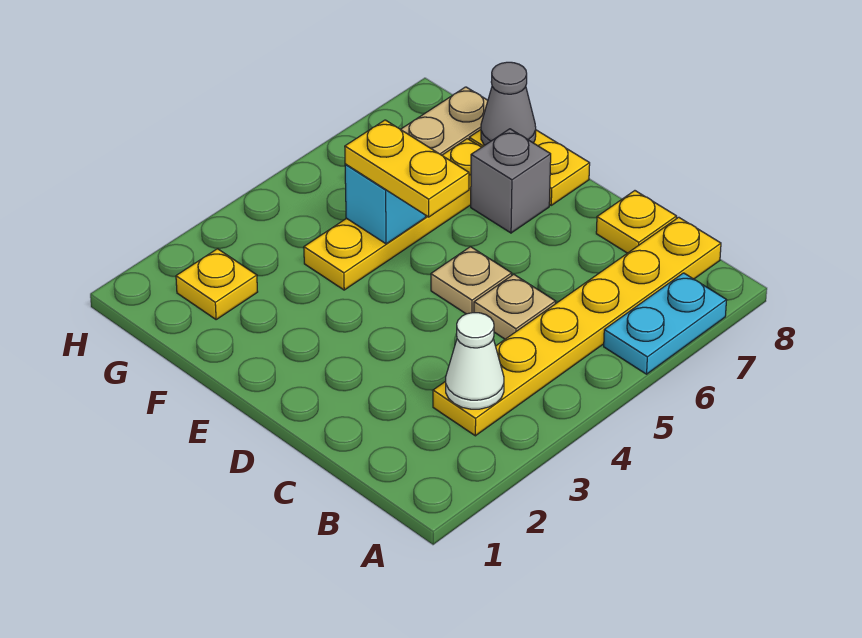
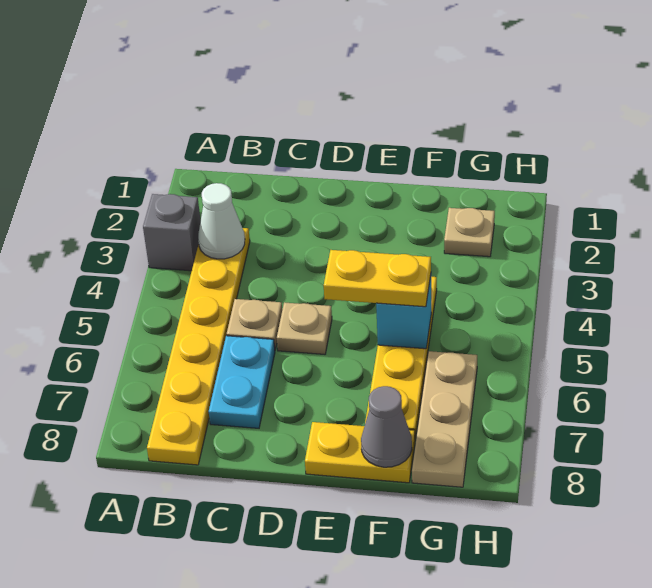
cyan plate A6:A7 level 1 -> cyan plate C6:C7 level 1
yellow plate C8 level 1 -> none
grey brick E7 level 1 -> grey brick A3 level 1
yellow plate G2 level 1 -> tan plate G2 level 1

